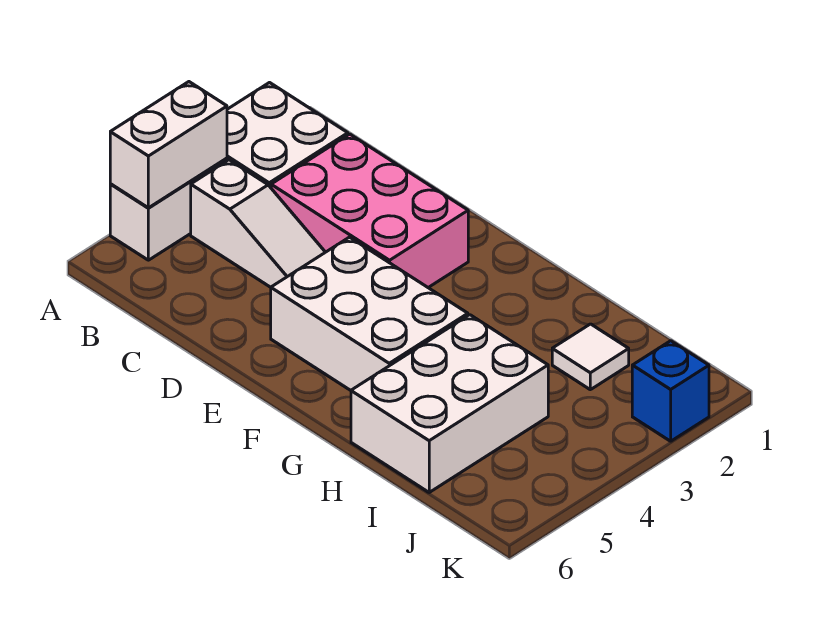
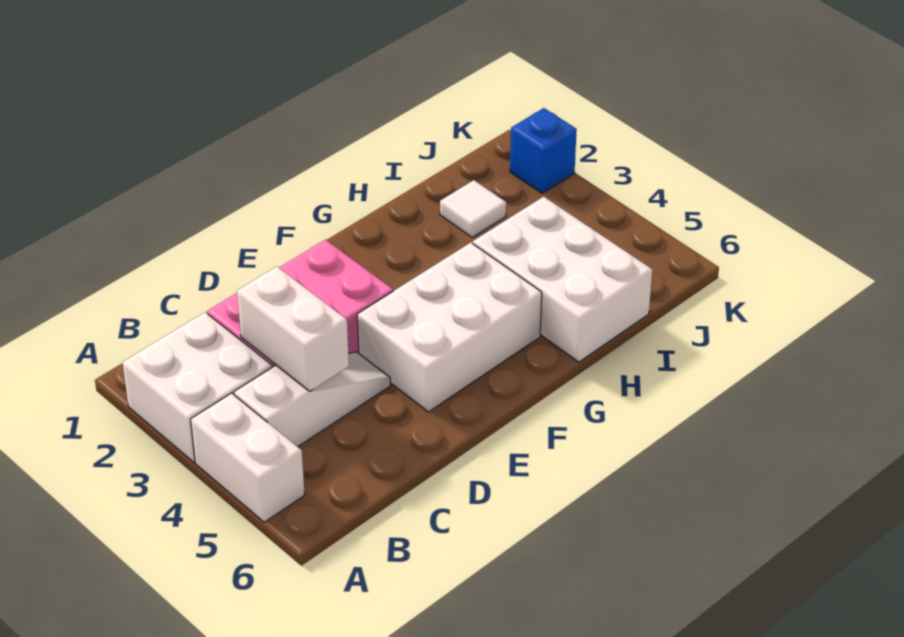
white brick A4:A5 level 2 -> white brick C3:C4 level 2

